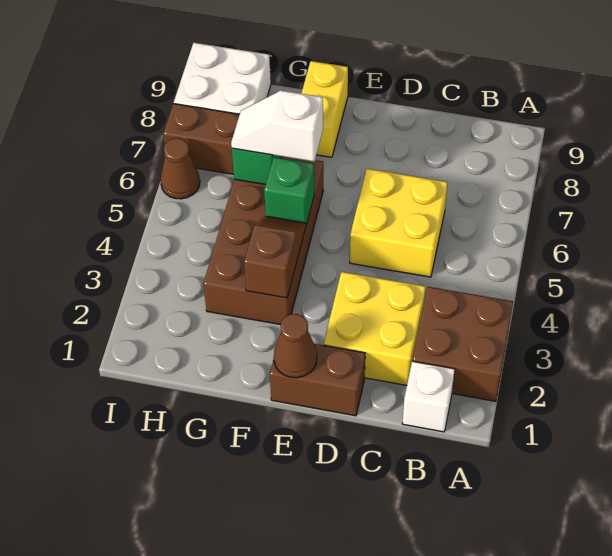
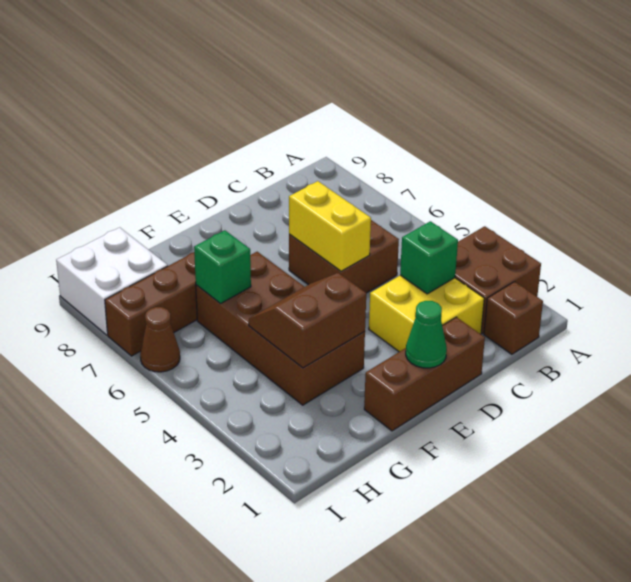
white brick B1 level 1 -> brown brick B1 level 1
yellow brick C5:D6 level 1 -> brown brick C5:D6 level 1
brown brick D1:E1 level 1 -> brown brick D1:F1 level 1
brown cone E1 level 2 -> green cone E1 level 2
brown slope F3:F4 level 2 top 3 -> brown slope F3:G4 level 2 top 3
green brick F5 level 2 -> green brick C3 level 2
white slope F6:G6 level 3 top F -> none
yellow brick F8:F9 level 1 -> yellow brick D5:D6 level 2

